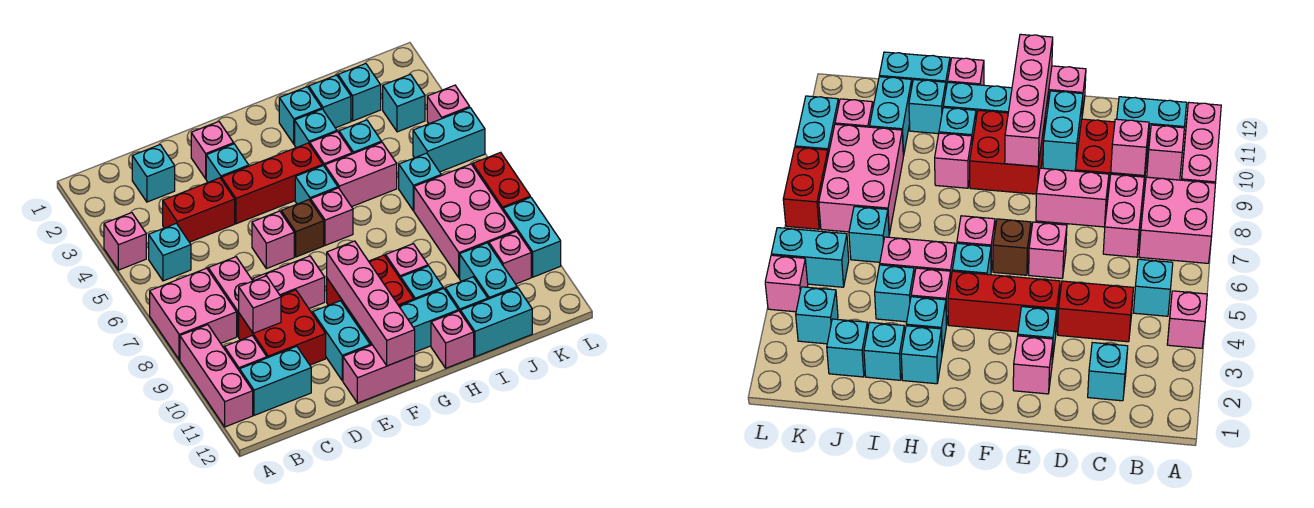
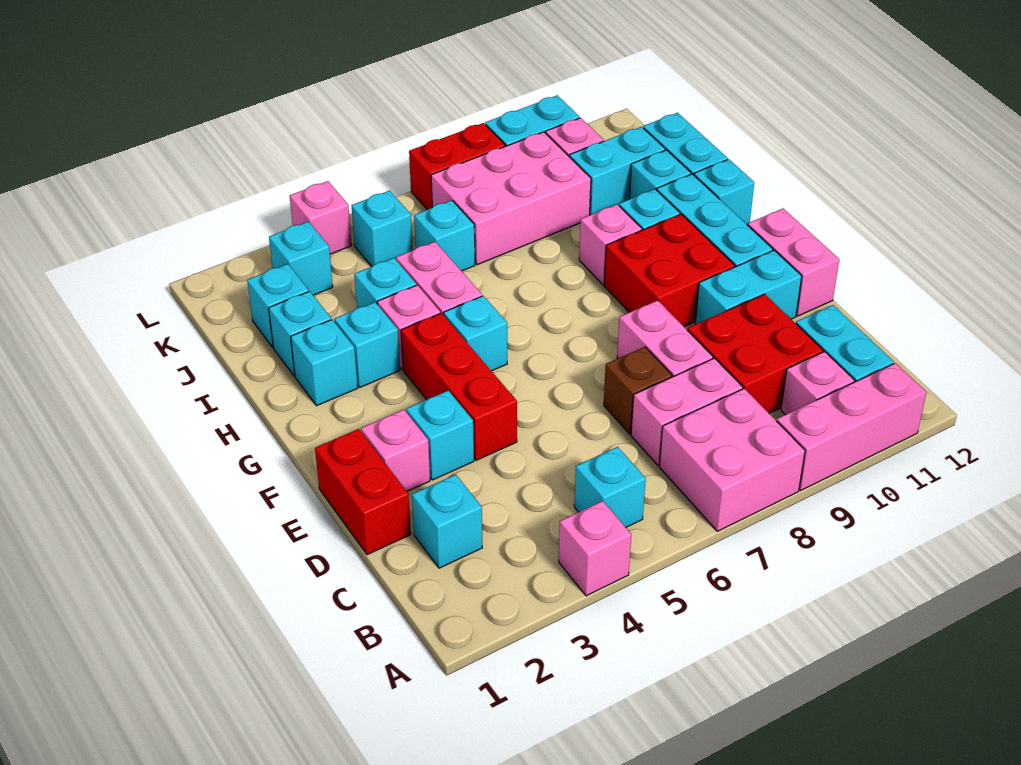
red brick C4:D4 level 1 -> red brick D1:E1 level 1
pink brick C9 level 2 -> none
pink brick E6 level 1 -> none
brown brick F6 level 1 -> brown brick D7 level 1
pink brick F9:F12 level 2 -> none
pink brick G6 level 1 -> none
pink brick H12 level 1 -> cyan brick H12 level 1
cyan brick K5:L5 level 1 -> cyan brick K5 level 1

